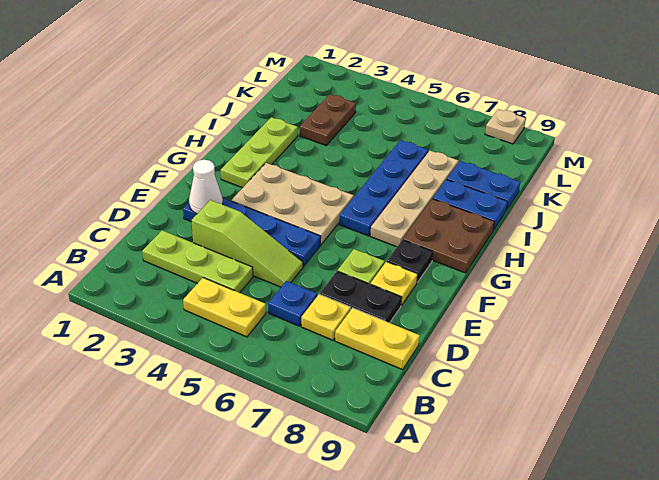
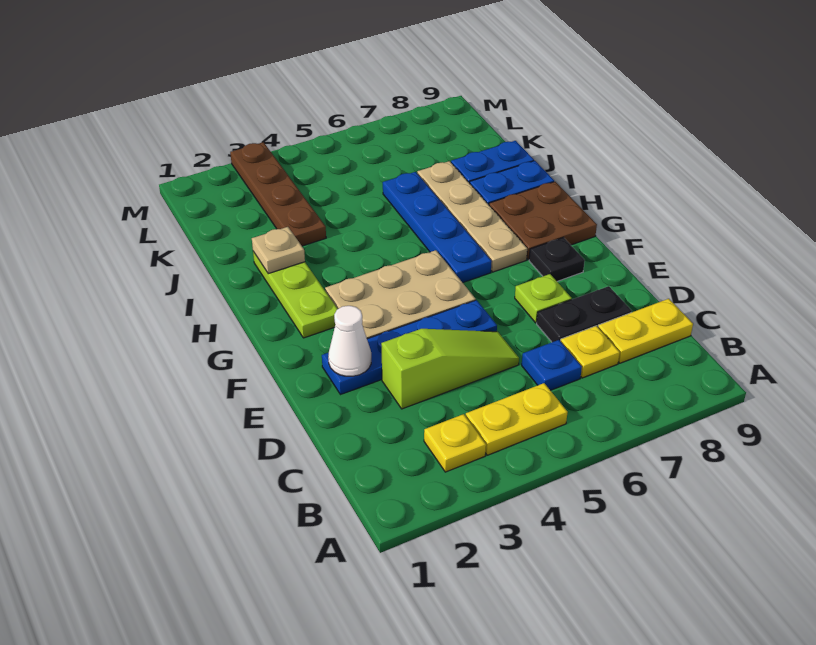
lime plate C2:C4 level 1 -> none
yellow plate E8 level 1 -> yellow plate B3 level 1
brown plate J3:K3 level 1 -> brown plate J3:M3 level 1
tan plate M8 level 1 -> tan plate I2 level 2

